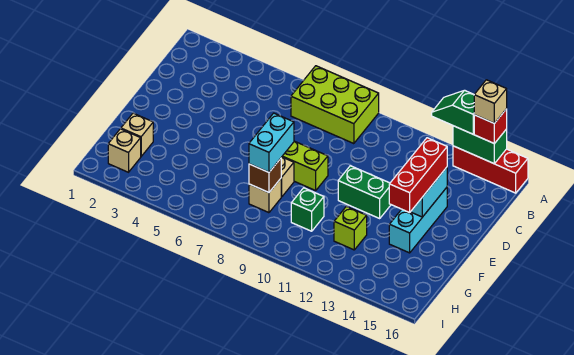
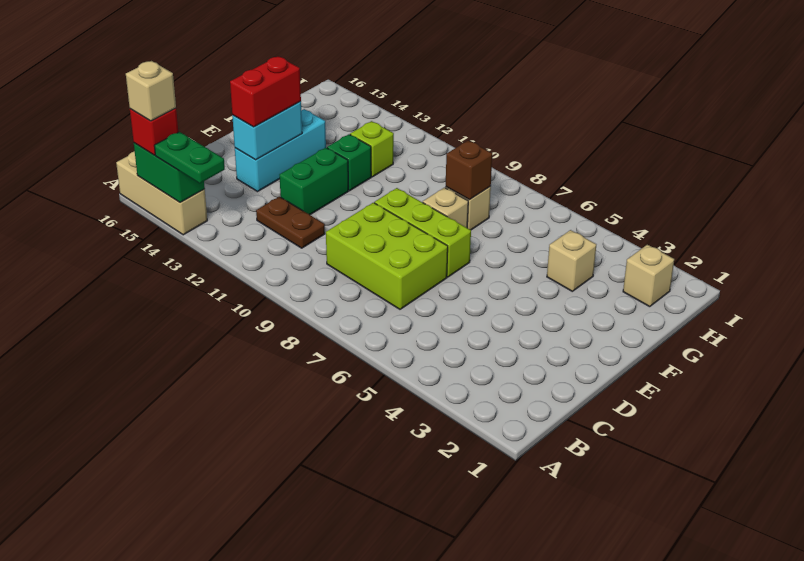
lime brick A7:B9 level 1 -> lime brick C7:D9 level 1
green slope A13:A14 level 3 top 14 -> green plate A13:A14 level 3
red brick A14:A16 level 1 -> tan brick A14:A16 level 1
none -> brown plate C11:C12 level 1
red brick D14:F14 level 3 -> red brick D14:E14 level 3
green brick E11:E12 level 1 -> green brick D12:E12 level 1
cyan brick F8:G8 level 3 -> none
tan brick G2 level 1 -> tan brick G4 level 1
green brick G10 level 1 -> green brick F12 level 1

